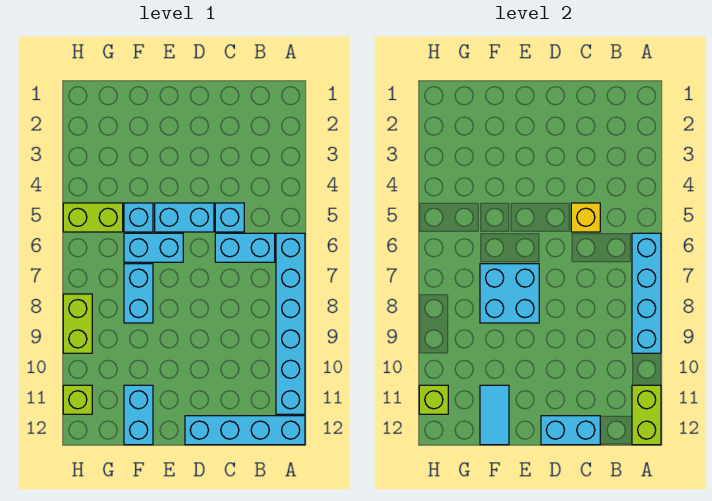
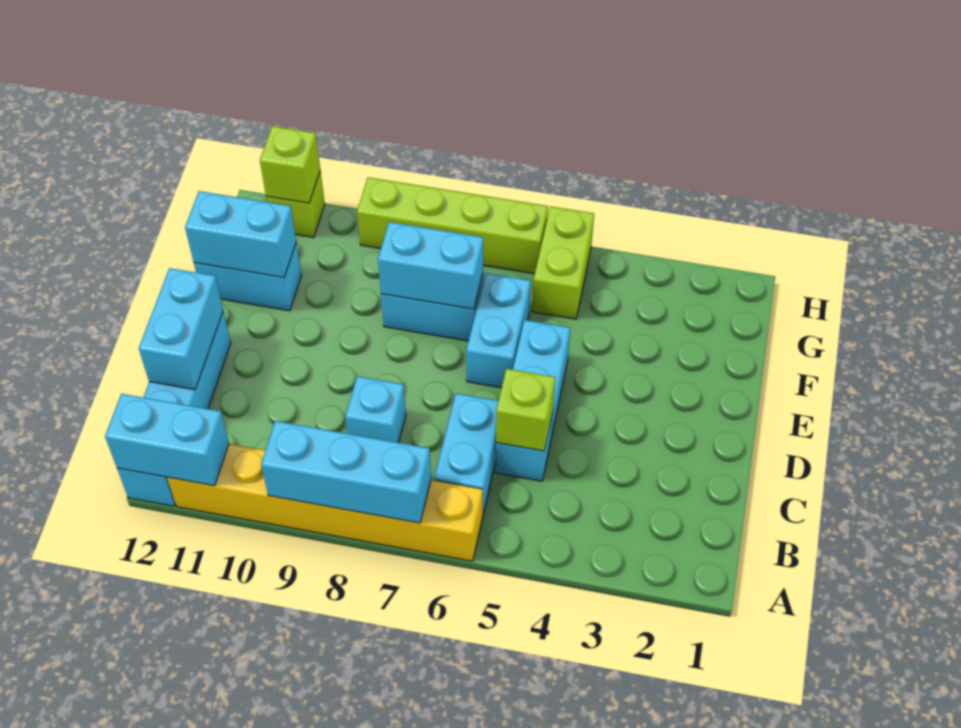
cyan brick A6:A11 level 1 -> yellow brick A6:A11 level 1
cyan brick A6:A9 level 2 -> cyan brick A7:A9 level 2
lime brick A11:A12 level 2 -> cyan brick A11:A12 level 2
yellow brick C5 level 2 -> lime brick C5 level 2
cyan brick E7:F8 level 2 -> cyan brick F7:F8 level 2
cyan brick F5 level 1 -> cyan brick C8 level 1
cyan tile F11:F12 level 2 -> cyan brick F11:F12 level 2
lime brick H8:H9 level 1 -> lime brick H6:H9 level 1

